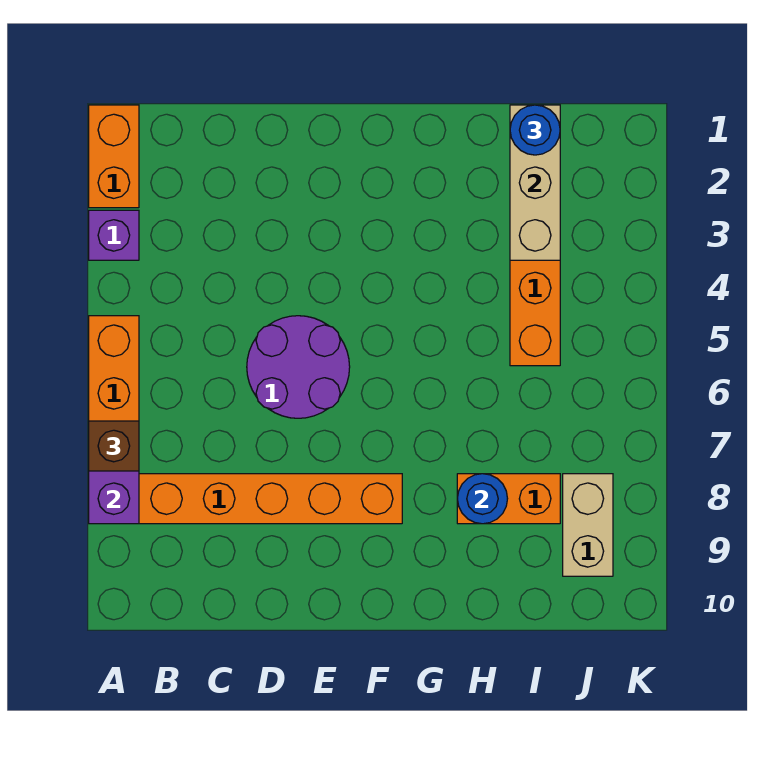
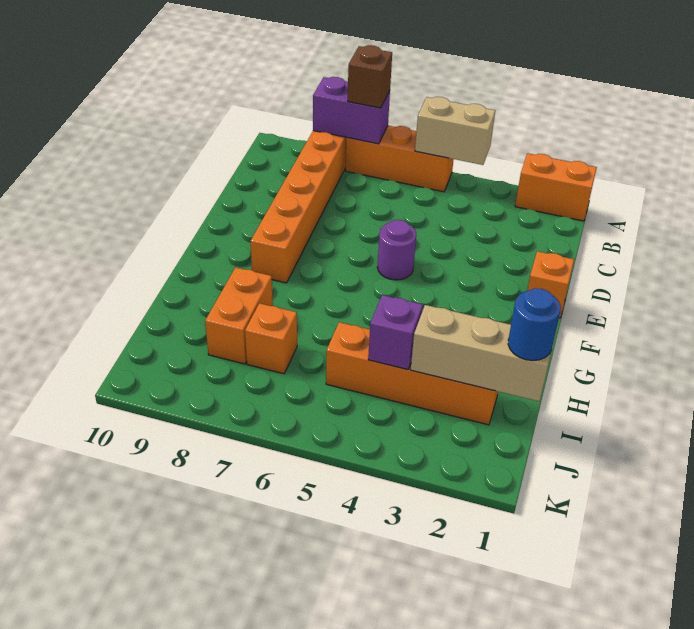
purple brick A3 level 1 -> purple brick I4 level 2
purple round brick D5:E6 level 1 -> purple round brick E5 level 1
none -> orange brick E1 level 1
blue round brick H8 level 2 -> none
none -> orange brick I7 level 1
tan brick J8:J9 level 1 -> tan brick A4:A5 level 2

